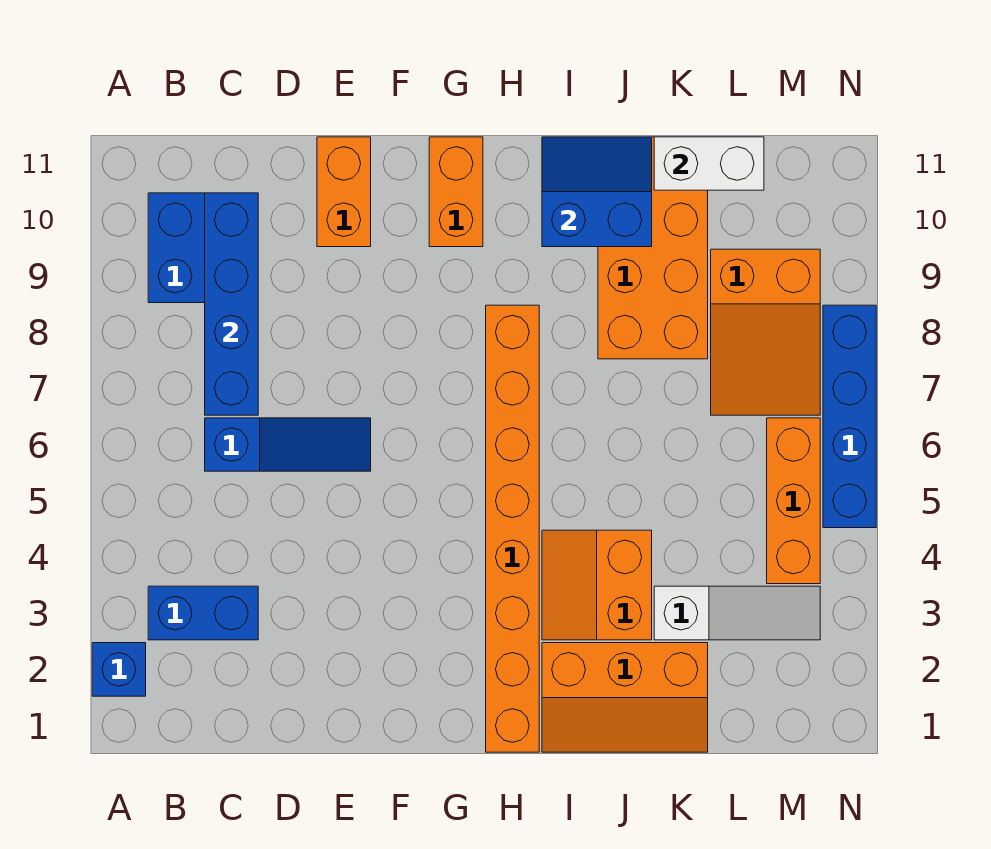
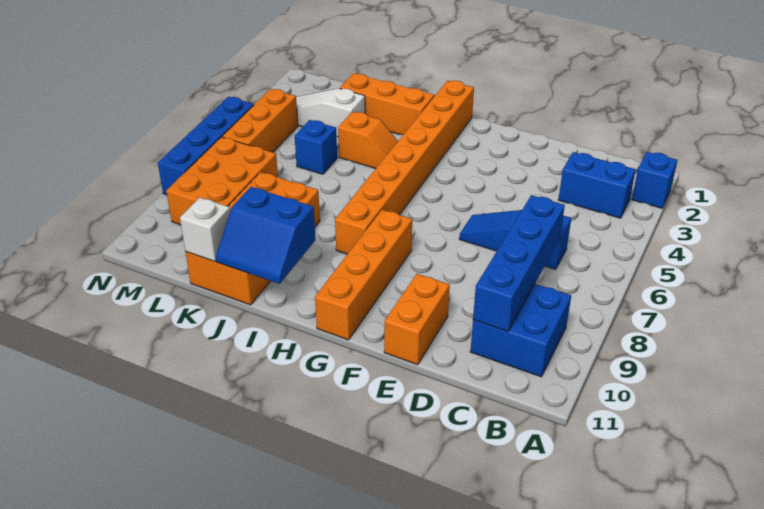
orange brick G10:G11 level 1 -> orange brick G8:G11 level 1
orange slope I3:J4 level 1 top J -> orange slope I4:J4 level 1 top J
none -> blue brick K5 level 1
white brick K11:L11 level 2 -> white brick K11 level 2
orange slope L7:M9 level 1 top 9 -> orange brick L7:M9 level 1

